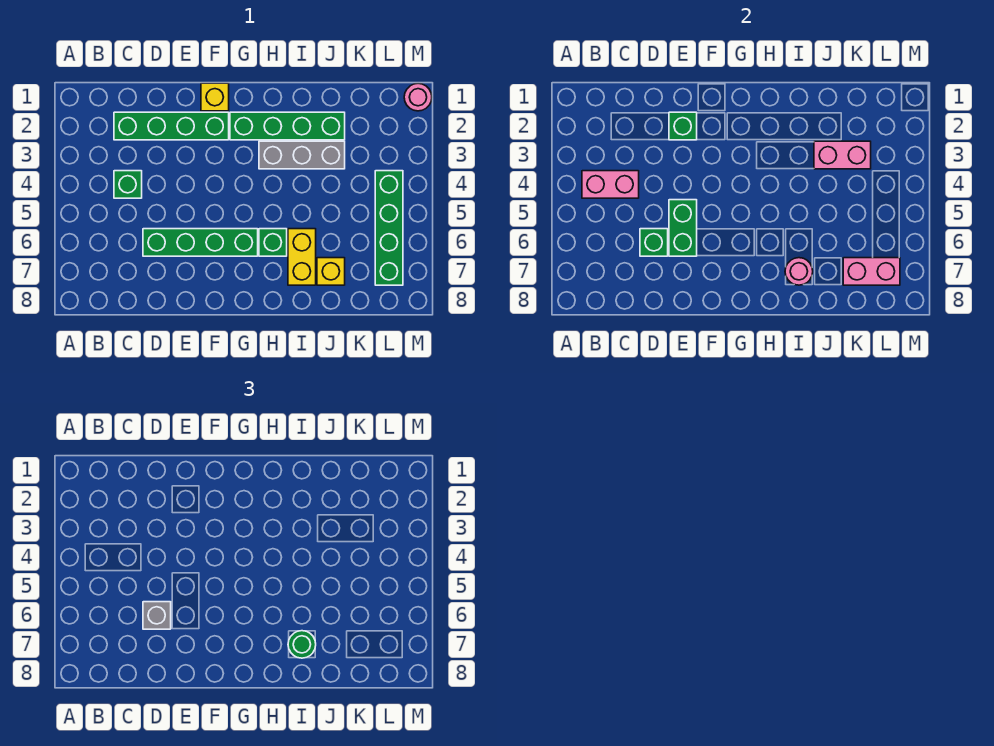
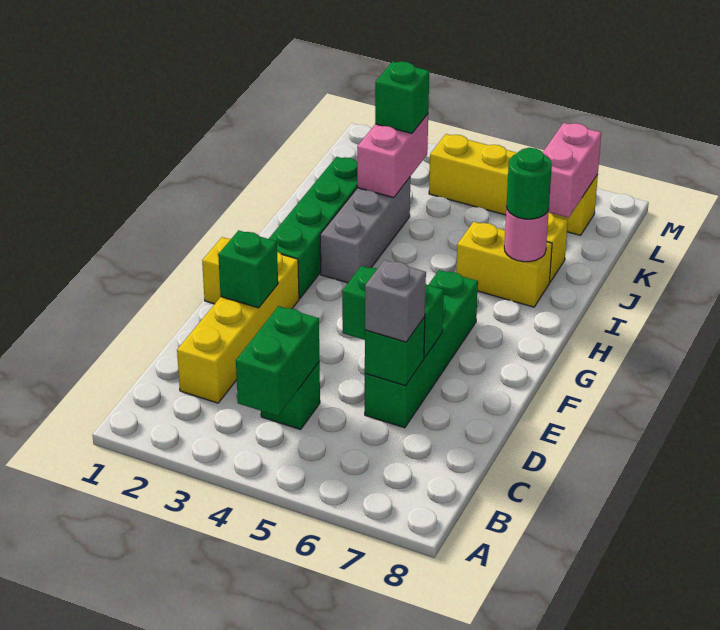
pink brick B4:C4 level 2 -> green brick B4:C4 level 2
green brick C2:F2 level 1 -> yellow brick C2:F2 level 1
green brick H6 level 1 -> green brick K3 level 3
green brick L4:L7 level 1 -> yellow brick L4:L7 level 1
pink round brick M1 level 1 -> none

